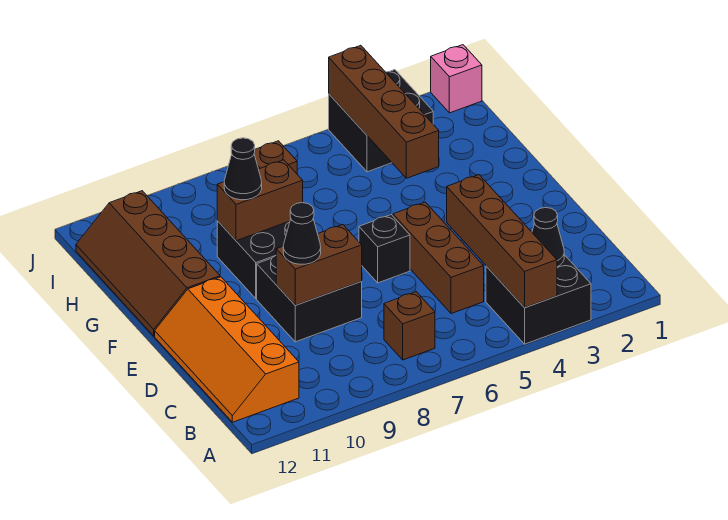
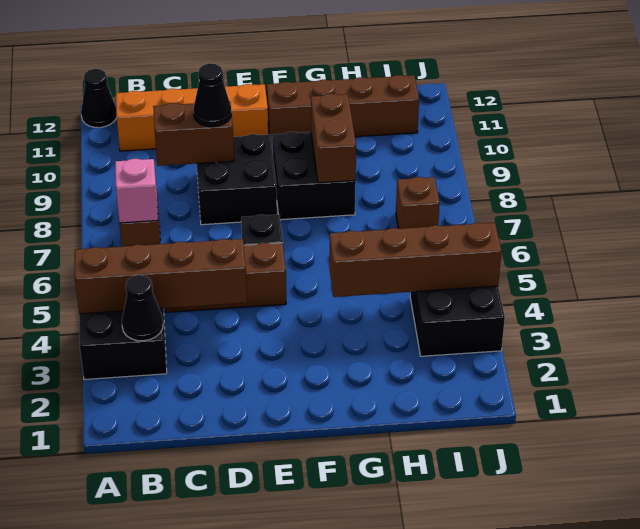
brown brick D8:D9 level 2 -> brown brick C9:D9 level 2
black cone G9 level 3 -> black cone A12 level 1
pink brick J1 level 1 -> pink brick B7 level 2

